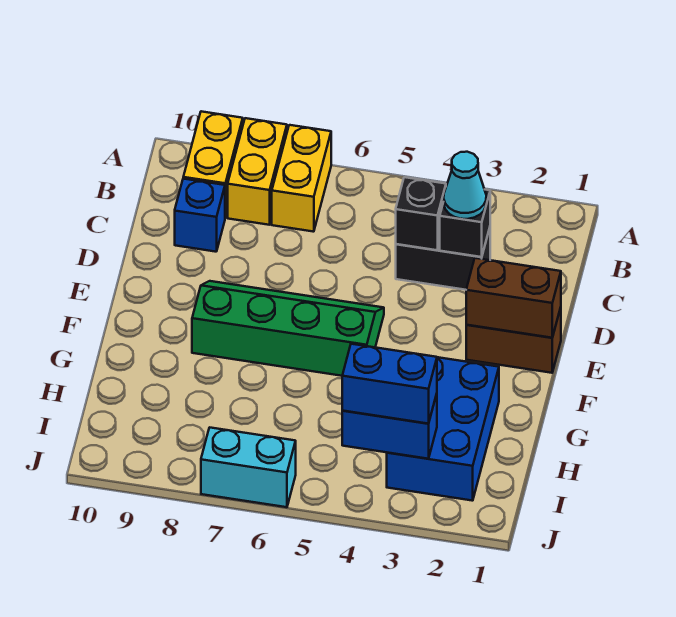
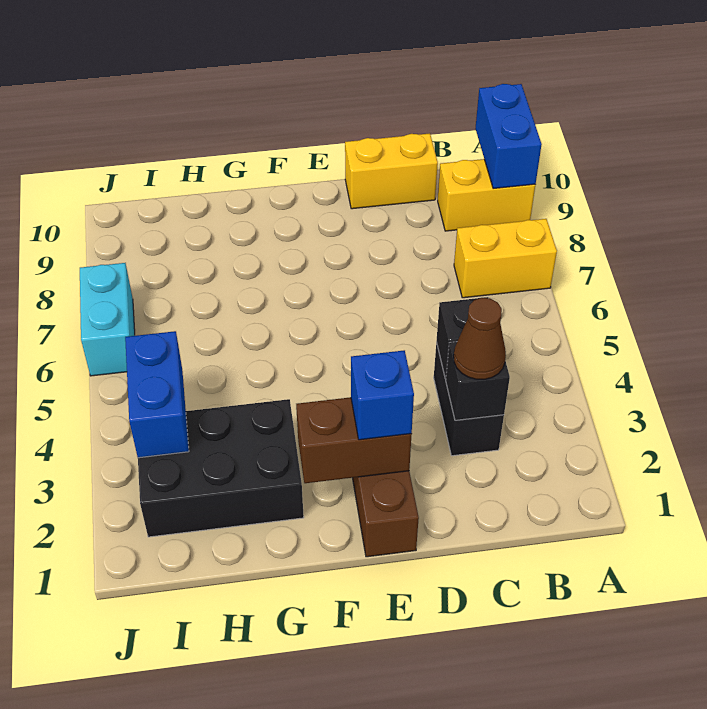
yellow brick A8:B8 level 1 -> yellow brick C10:D10 level 1
cyan cone C3 level 3 -> brown cone C3 level 3
blue brick C9 level 1 -> blue brick E2 level 3
brown brick E1:E2 level 2 -> brown brick E2:F2 level 2
green slope E5:F8 level 1 top F -> none
blue brick G2:I3 level 1 -> black brick G2:I3 level 1
blue brick I3:I4 level 3 -> blue brick A9:A10 level 2

